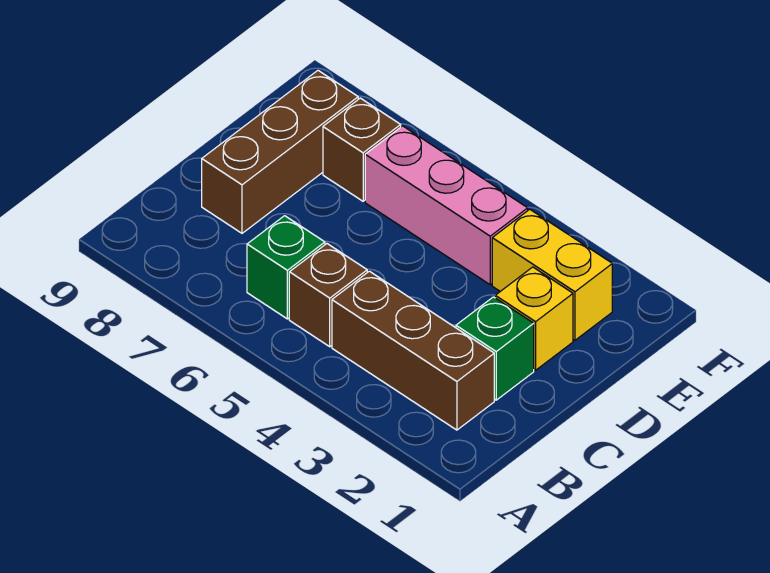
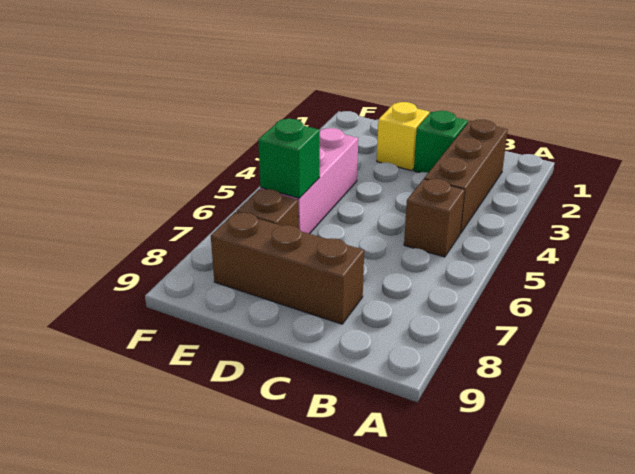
green brick B6 level 1 -> green brick E6 level 2
yellow brick E2:E3 level 1 -> none

